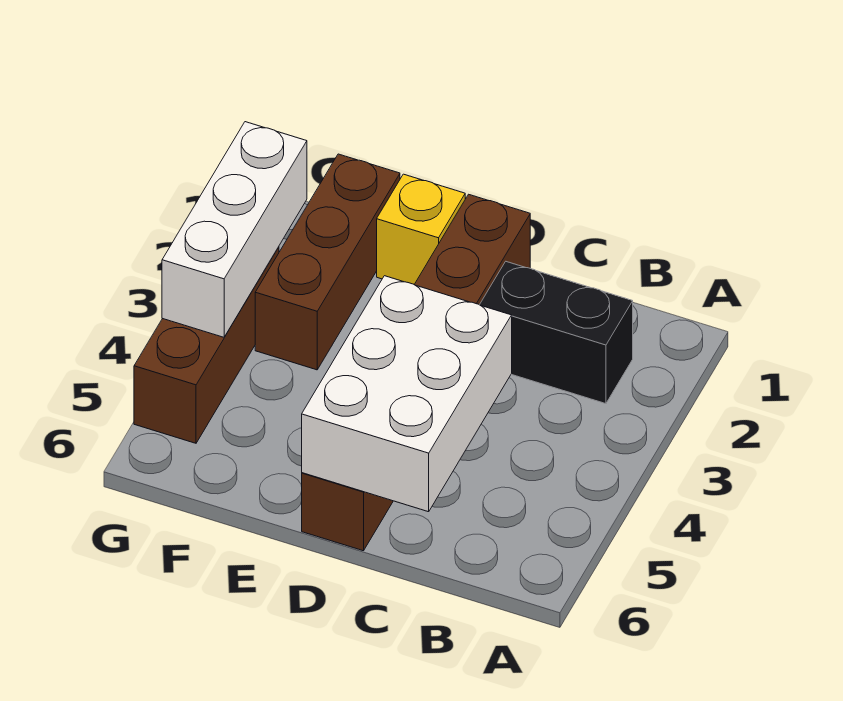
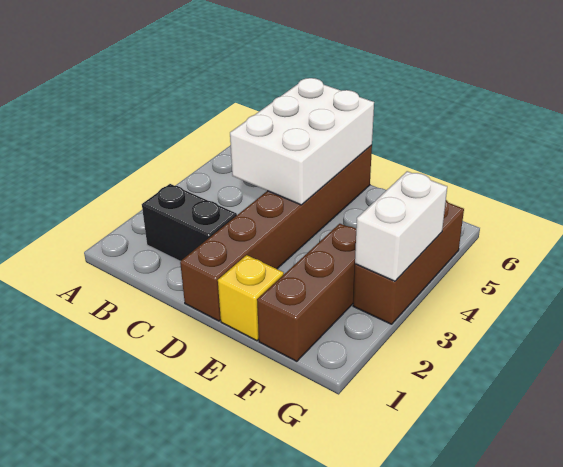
white brick G2:G4 level 2 -> white brick G3:G4 level 2

